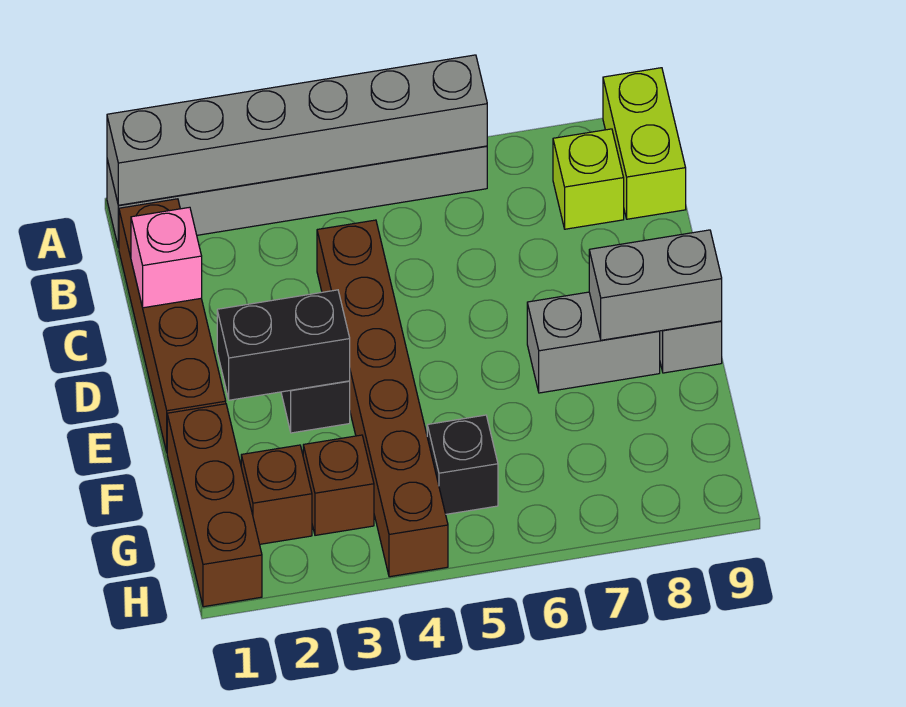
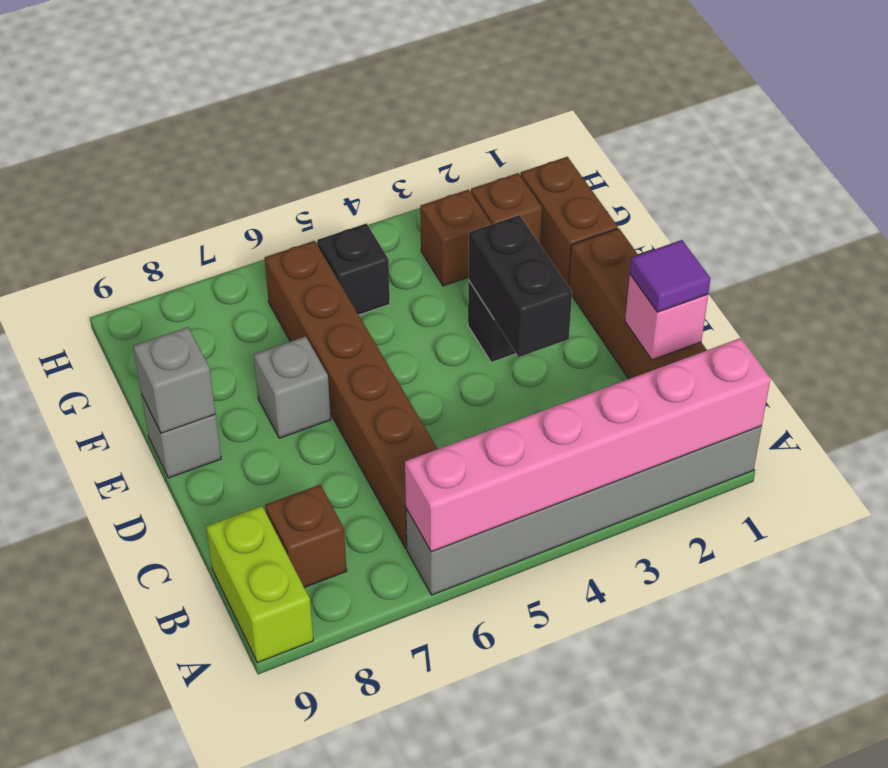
grey brick A1:A6 level 2 -> pink brick A1:A6 level 2
lime brick B8 level 1 -> brown brick B8 level 1
none -> purple tile C1 level 3
brown brick C4:H4 level 1 -> brown brick B6:G6 level 1
black brick E2:E3 level 2 -> black brick D3:E3 level 2
grey brick E7:E8 level 1 -> grey brick E7 level 1
grey brick E8:E9 level 2 -> grey brick E9 level 2
brown brick F1:H1 level 1 -> brown brick F1:G1 level 1

